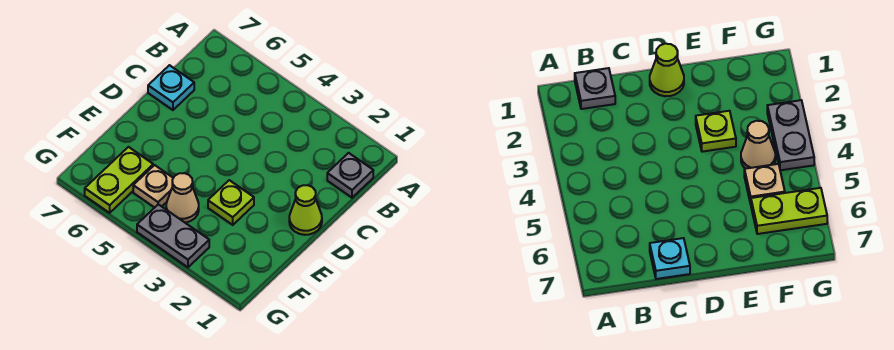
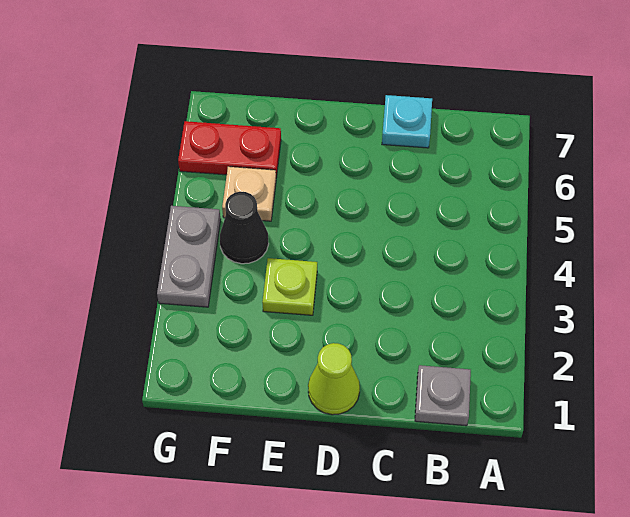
tan cone F4 level 1 -> black cone F4 level 1
lime plate F6:G6 level 1 -> red plate F6:G6 level 1

